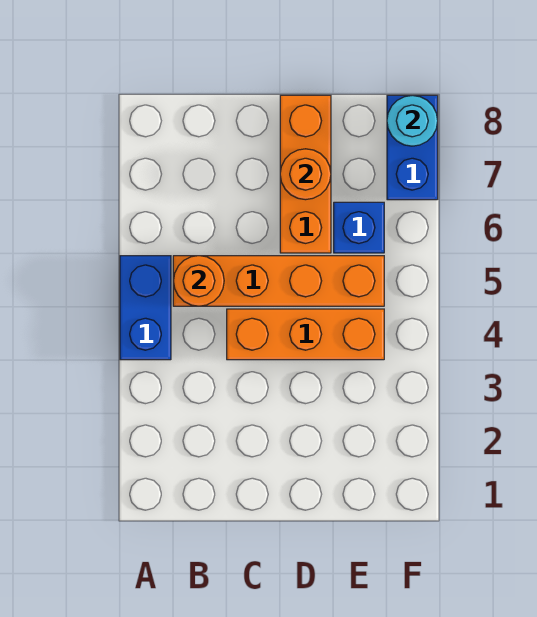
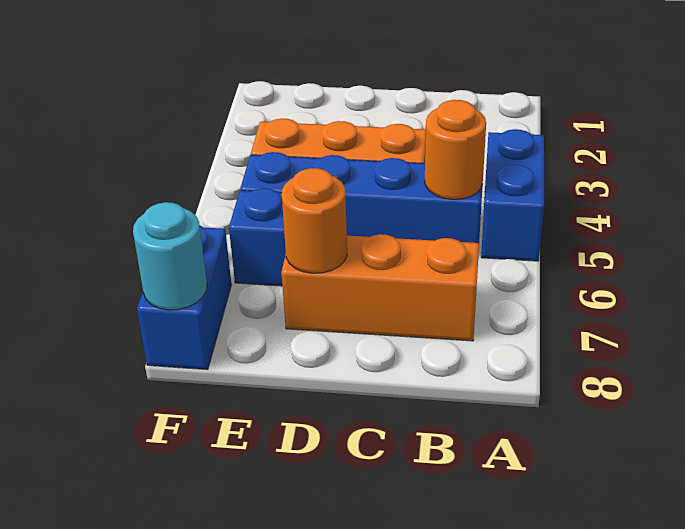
orange brick B5:E5 level 1 -> blue brick B5:E5 level 1
orange brick D6:D8 level 1 -> orange brick B7:D7 level 1

